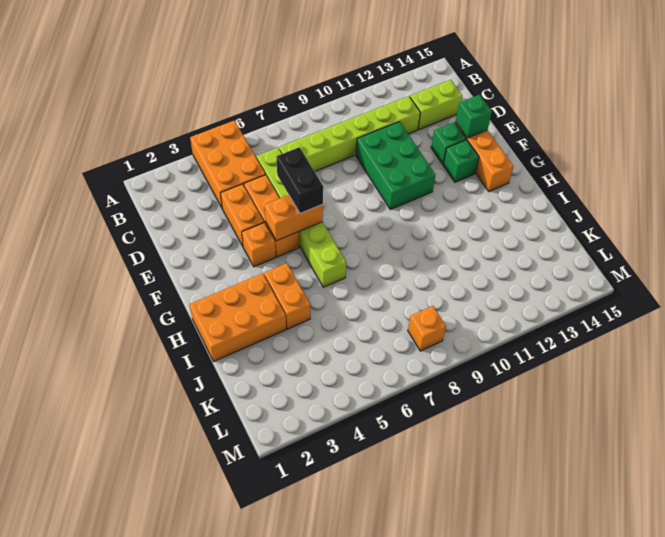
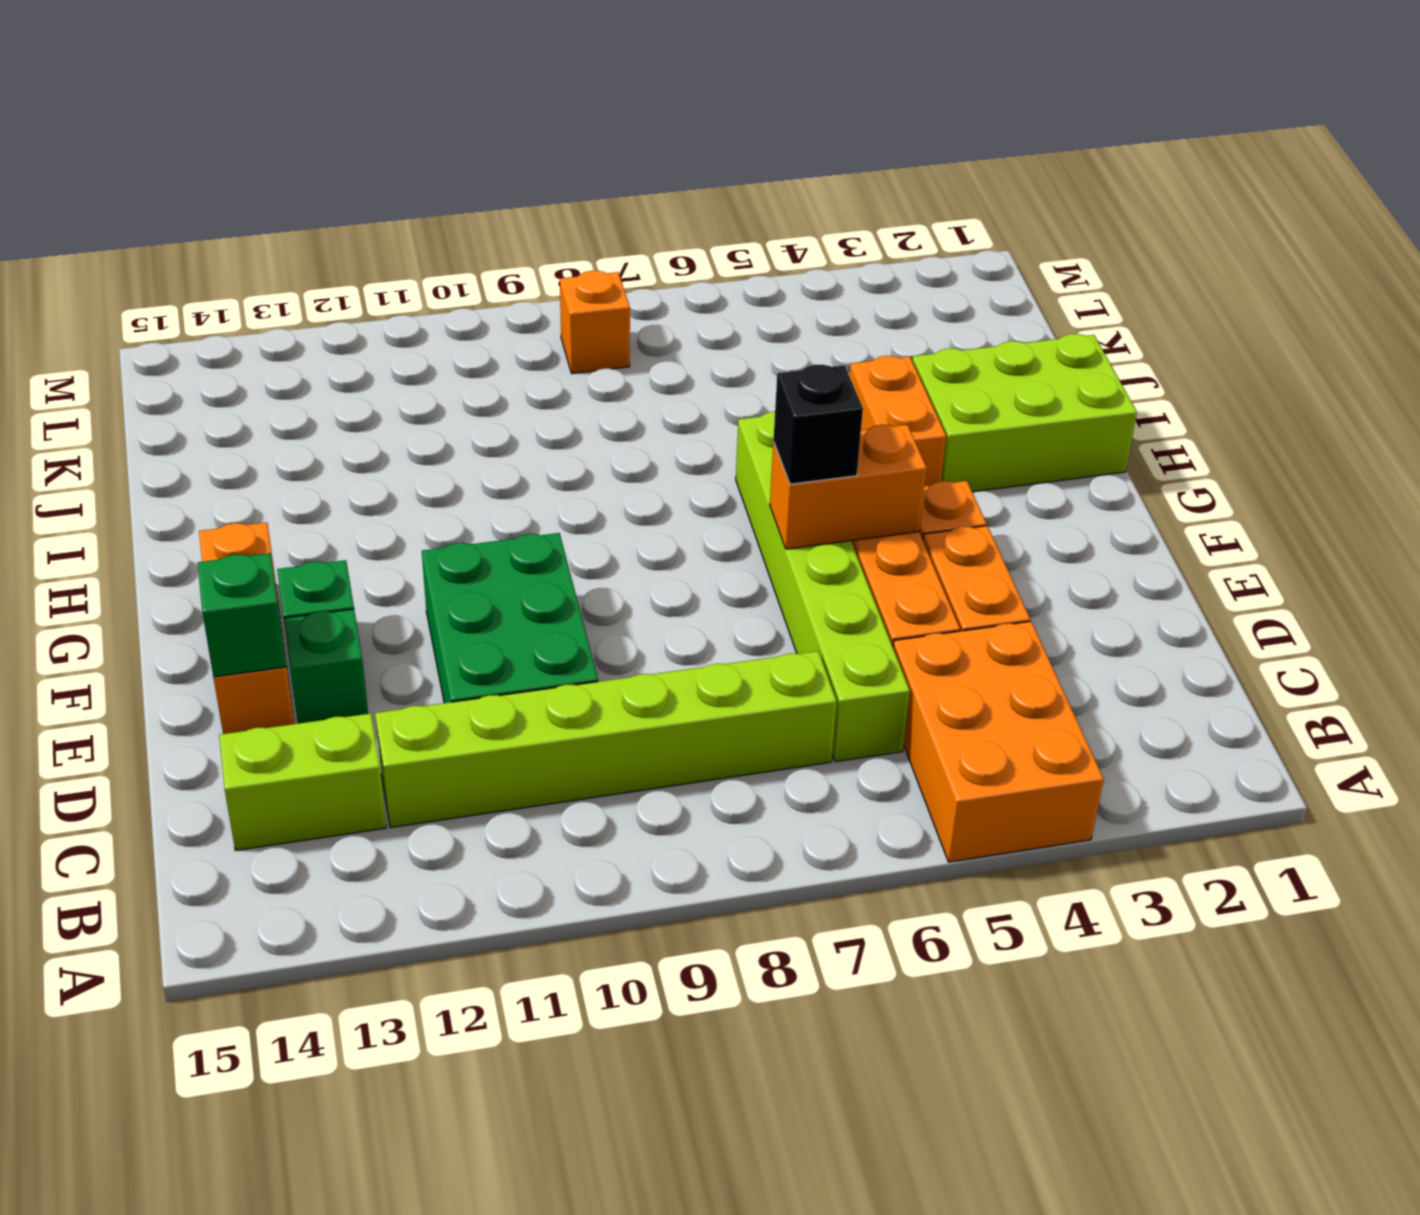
black brick E6:F6 level 3 -> black brick F6 level 3
orange brick H1:I3 level 1 -> lime brick H1:I3 level 1

